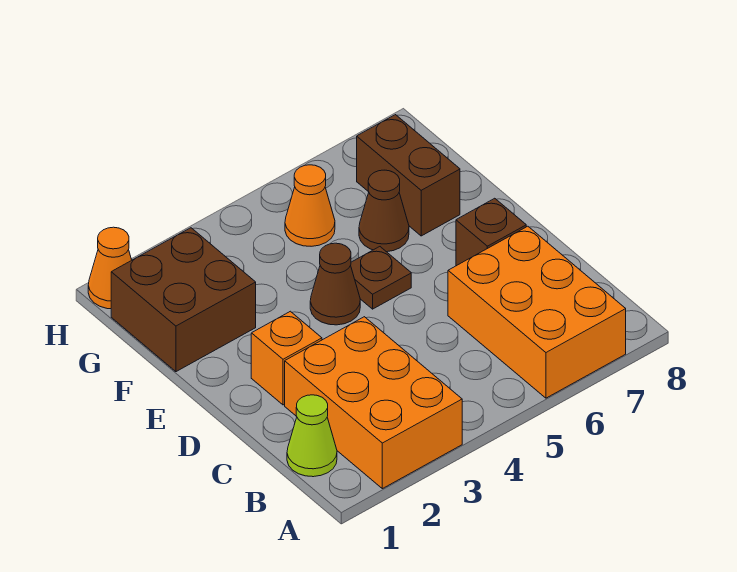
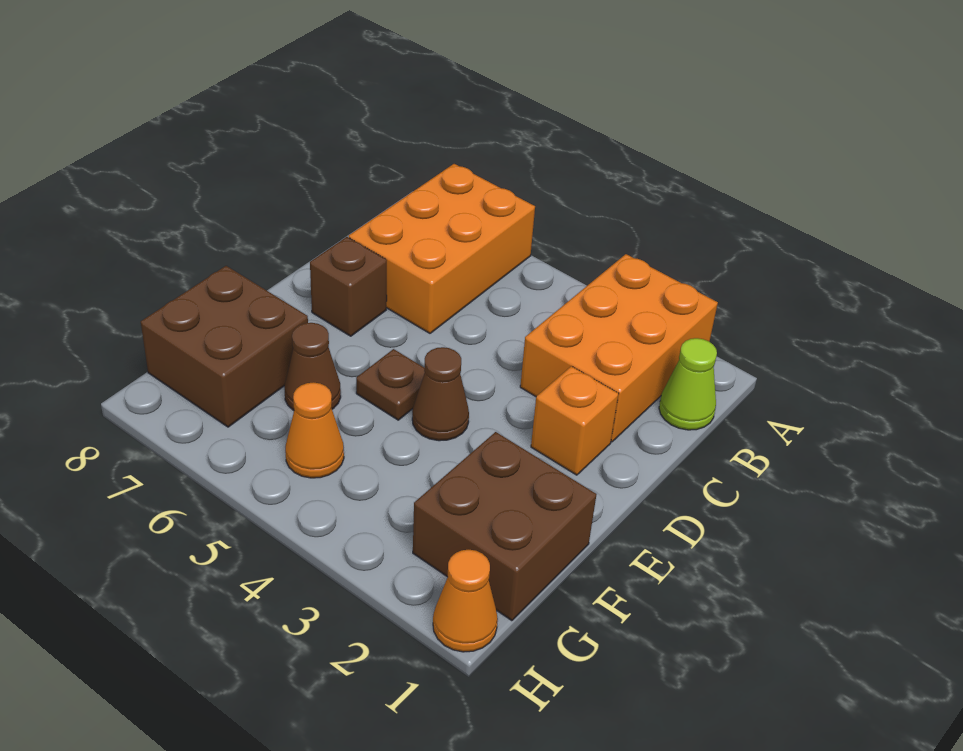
brown brick F7:G7 level 1 -> brown brick F7:G8 level 1

